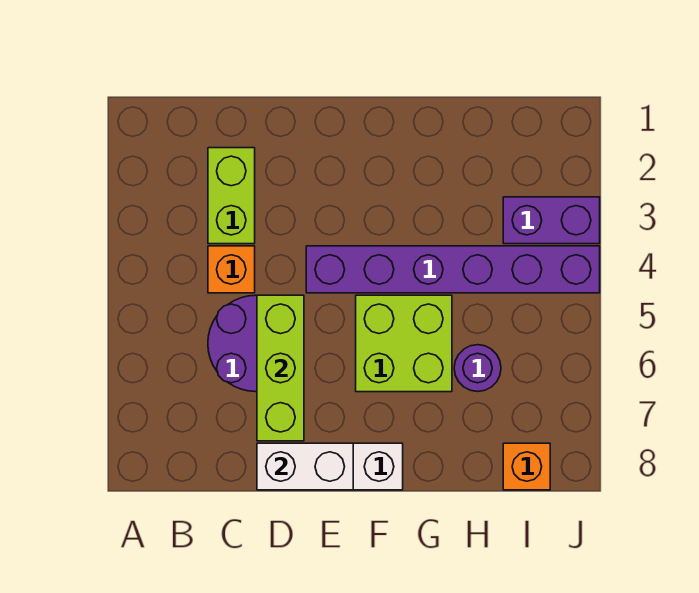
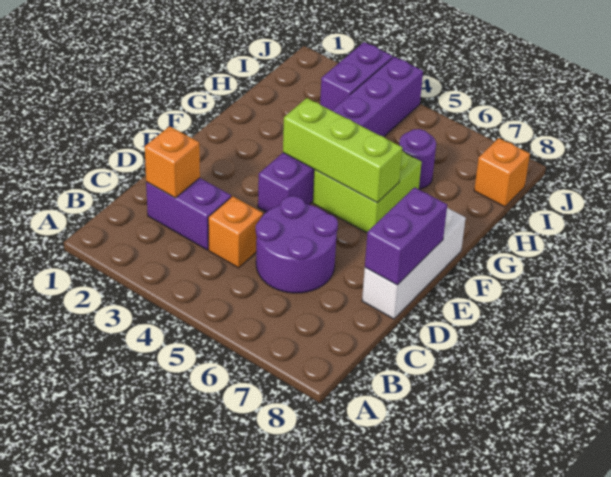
lime brick C2:C3 level 1 -> purple brick C2:C3 level 1
none -> orange brick C2 level 2
lime brick D5:D7 level 2 -> lime brick F4:F6 level 2
white brick D8:E8 level 2 -> purple brick D8:E8 level 2

